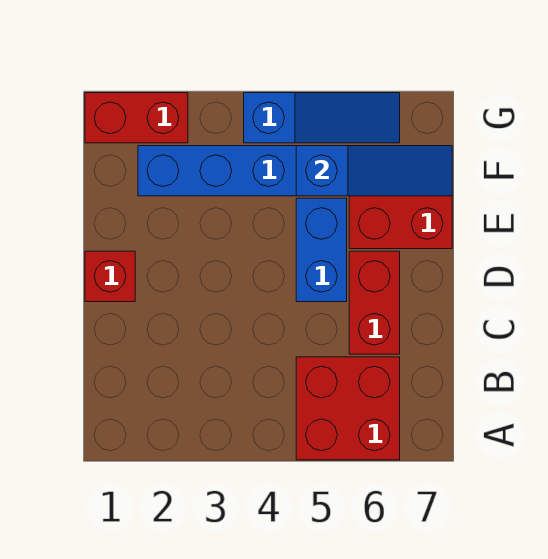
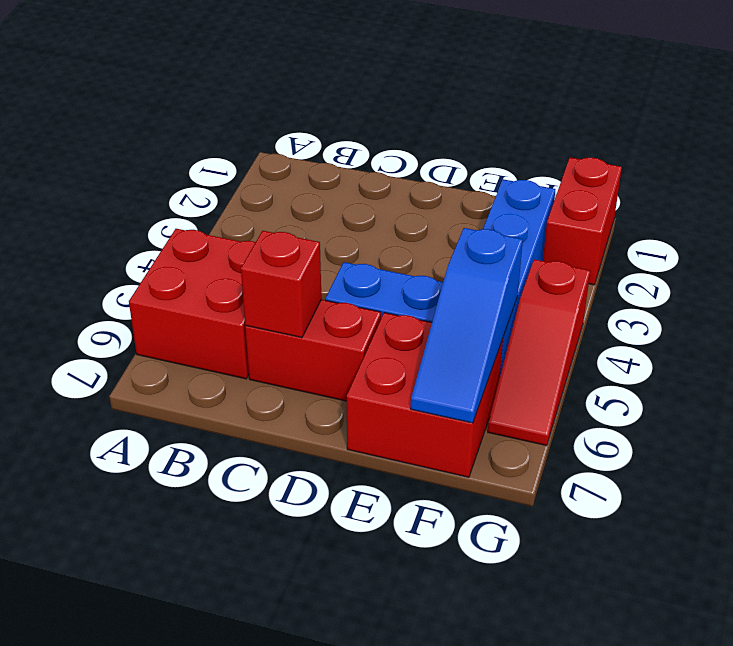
red brick D1 level 1 -> red brick C6 level 2
blue slope G4:G6 level 1 top 4 -> red slope G4:G6 level 1 top 4

